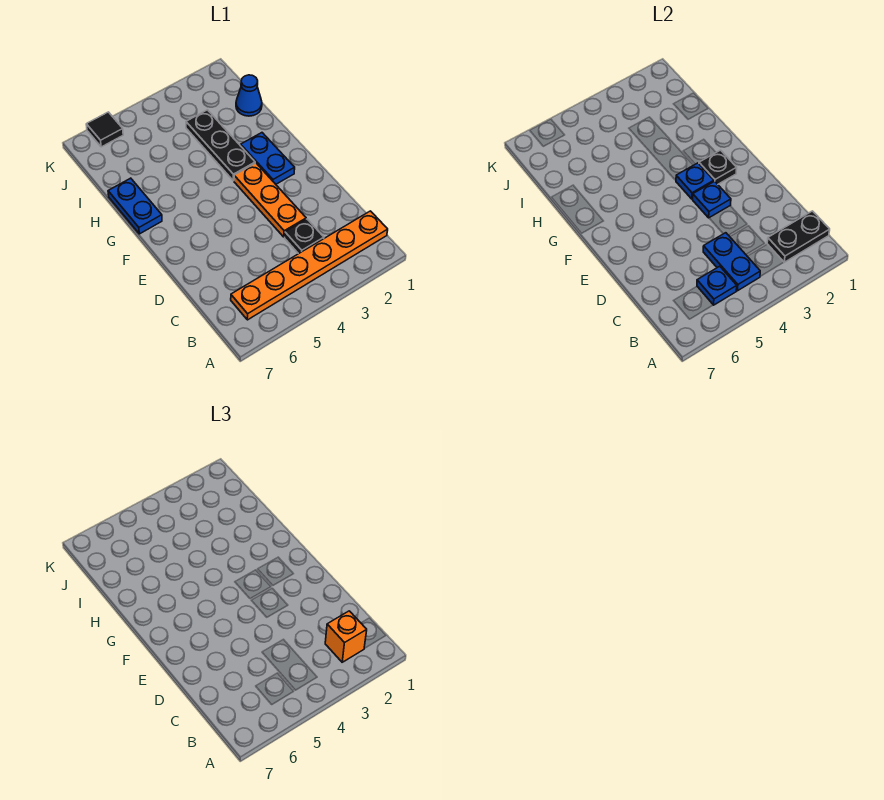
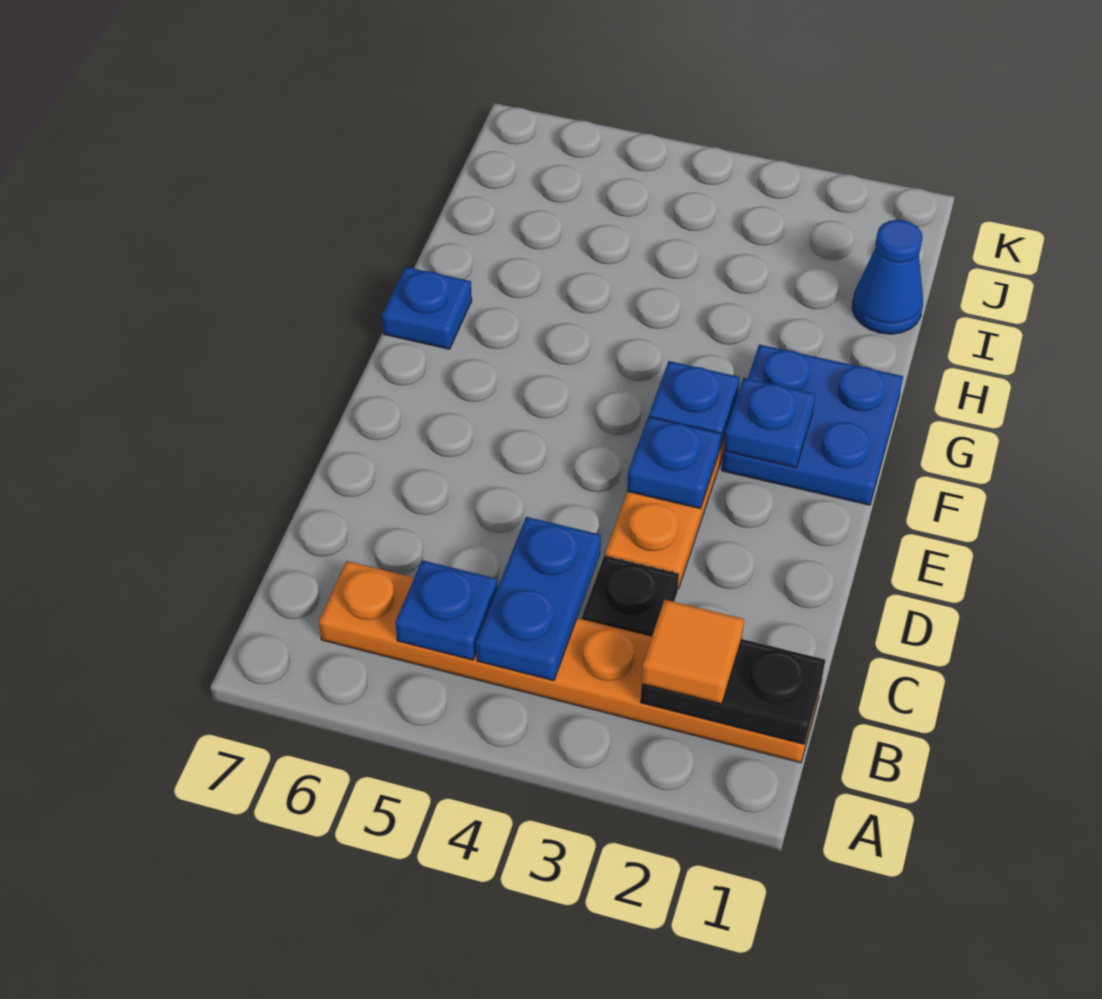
orange brick B2 level 3 -> orange tile B2 level 3
blue plate F2:G2 level 1 -> blue plate F1:G2 level 1
black plate F2 level 2 -> blue plate F2 level 2
black plate G3:I3 level 1 -> none
blue plate G7:H7 level 1 -> blue plate G7 level 1
black tile K6 level 1 -> none

